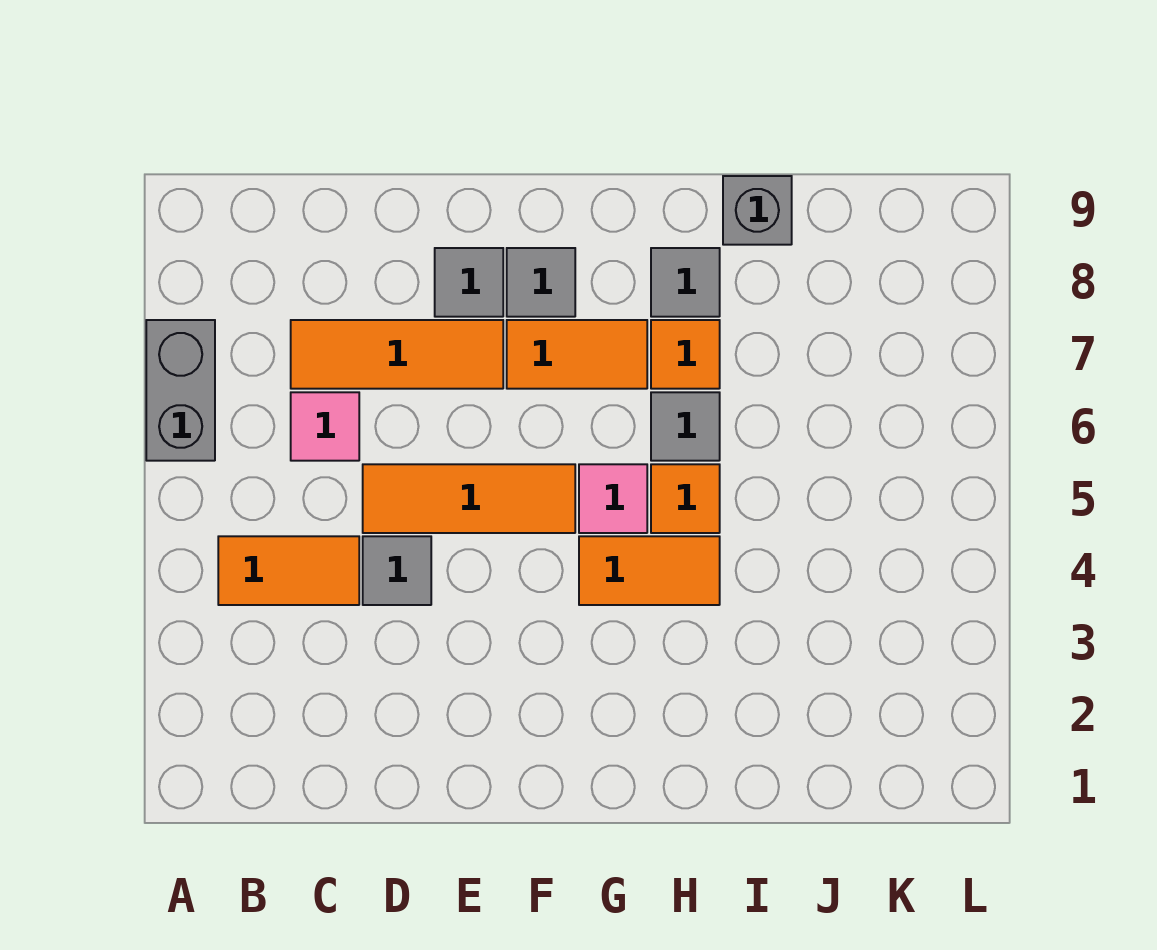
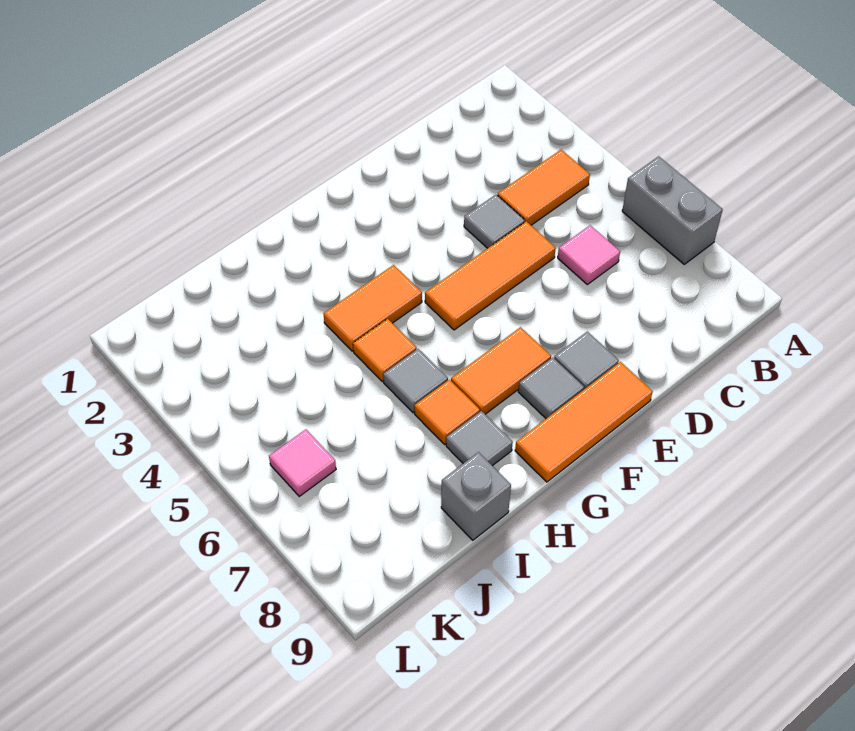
orange tile C7:E7 level 1 -> orange tile E9:G9 level 1
pink tile G5 level 1 -> pink tile K6 level 1

